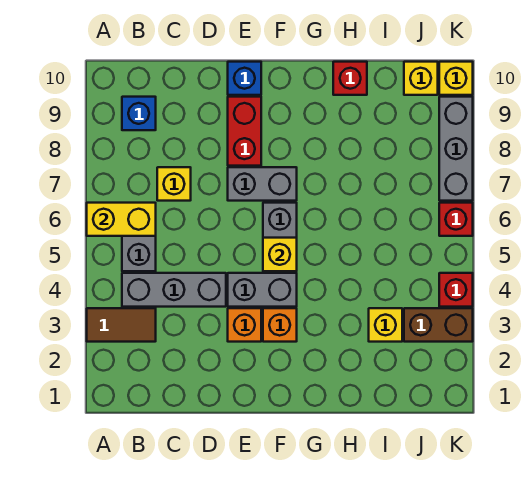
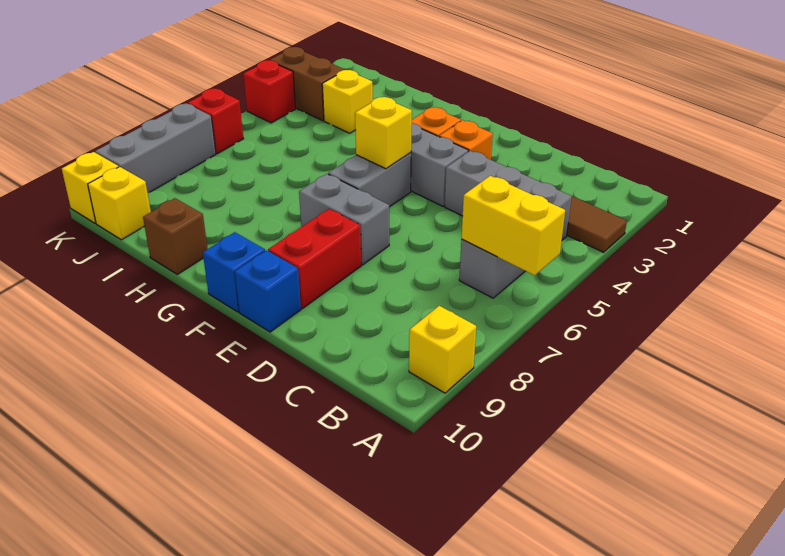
blue brick B9 level 1 -> blue brick F10 level 1
yellow brick C7 level 1 -> yellow brick A9 level 1
red brick H10 level 1 -> brown brick H10 level 1

